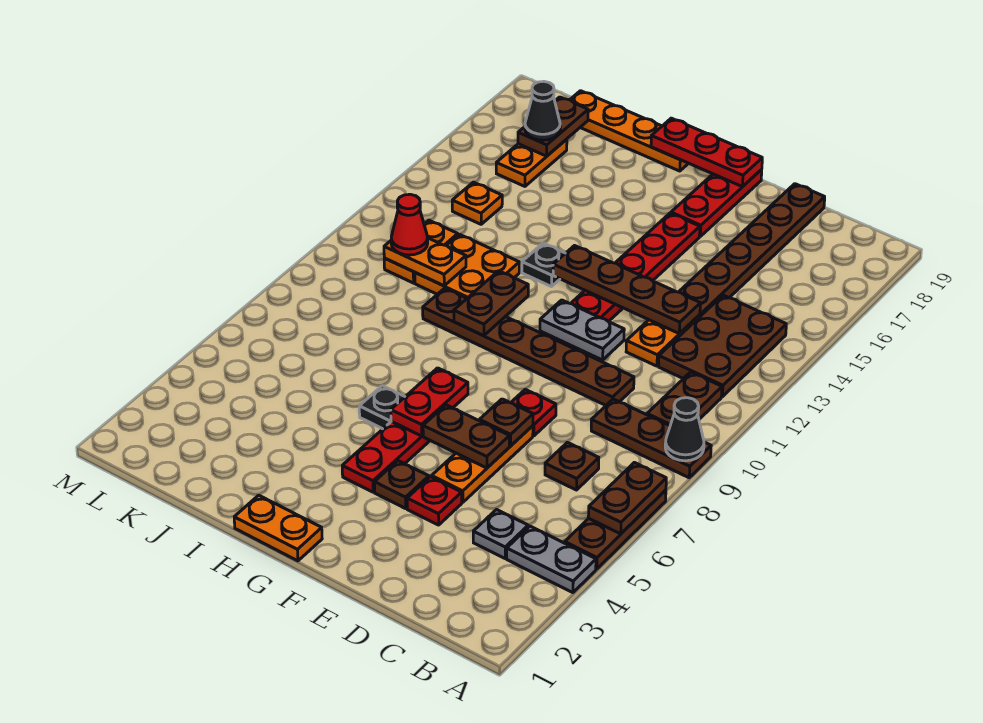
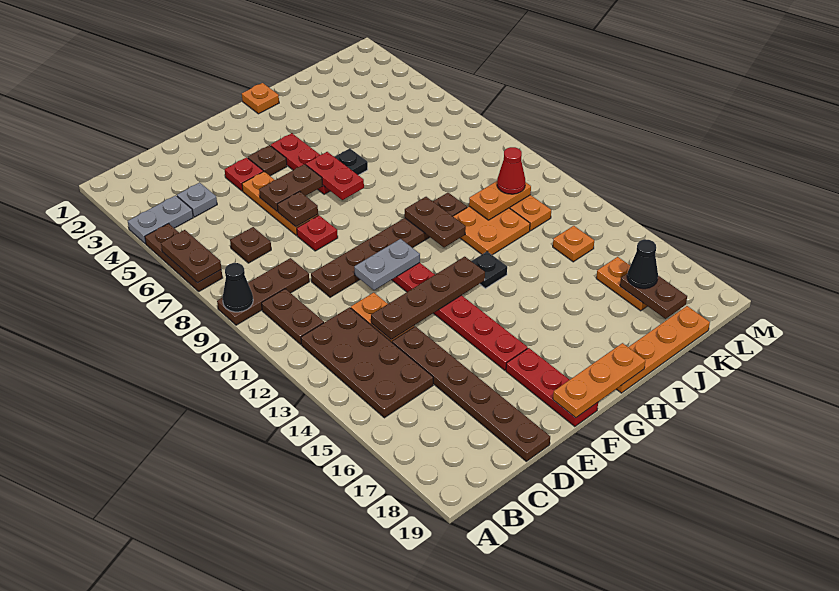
brown plate B12:C14 level 1 -> brown plate B12:C15 level 1
red plate F19:H19 level 2 -> orange plate F19:H19 level 2
orange plate G1:H1 level 1 -> orange plate H1 level 1

